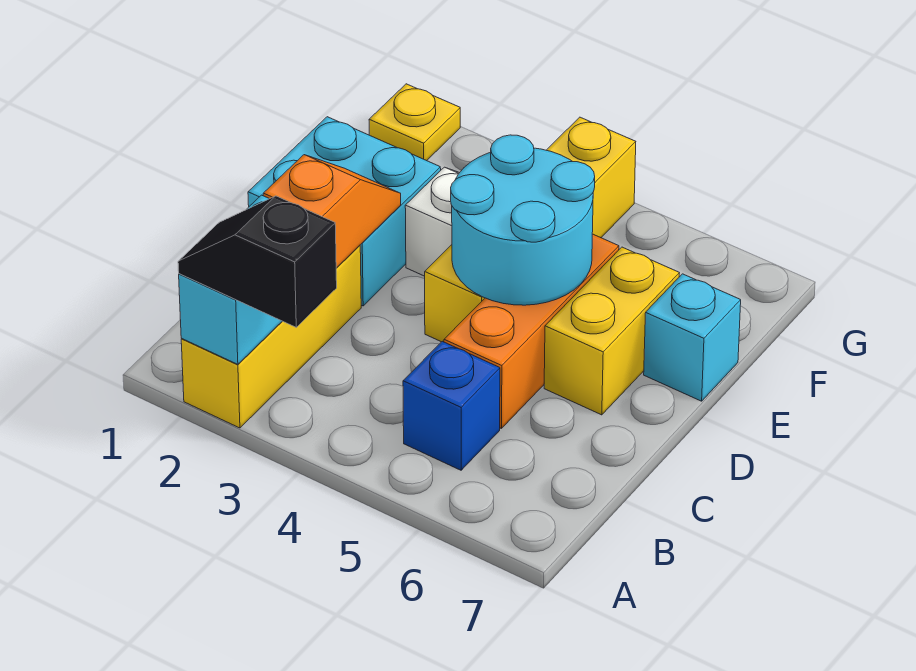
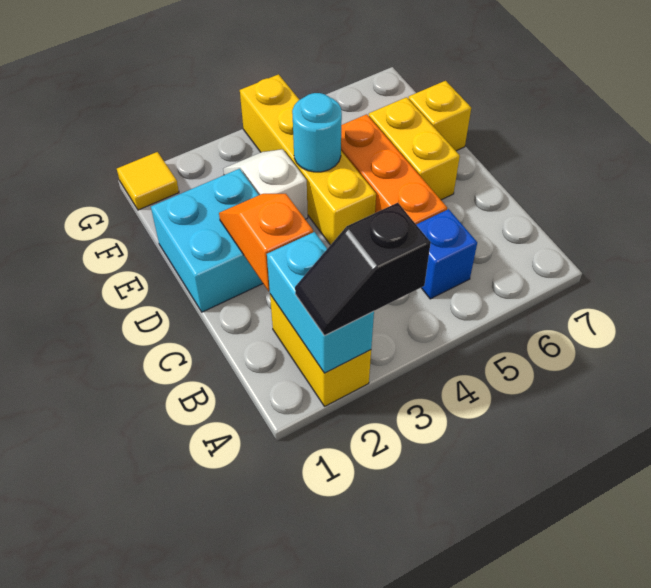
yellow brick A2:C2 level 1 -> yellow brick A2:B2 level 1
cyan round brick D4:E5 level 2 -> cyan round brick E4 level 2
cyan brick E7 level 1 -> yellow brick E7 level 1
yellow plate G1 level 1 -> yellow tile G1 level 1

